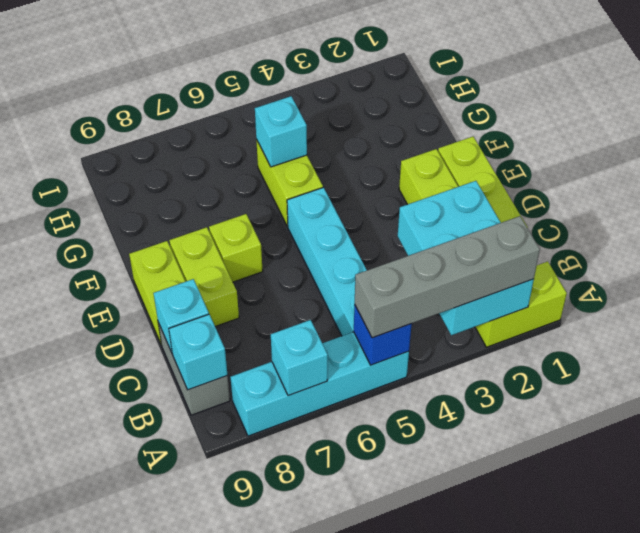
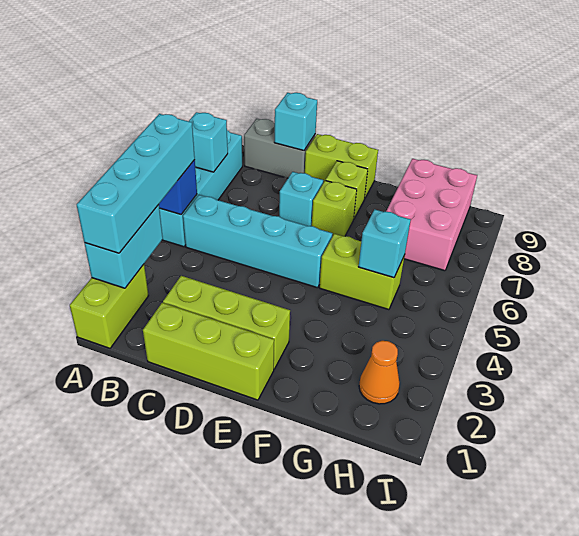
cyan brick A2:C3 level 2 -> cyan brick A2:A3 level 2
grey brick A2:A5 level 3 -> cyan brick A2:A5 level 3
cyan brick B9 level 2 -> cyan brick D7 level 1
lime brick D8:E8 level 1 -> lime brick E8 level 1
none -> pink brick G7:H9 level 1
none -> orange cone H2 level 1

